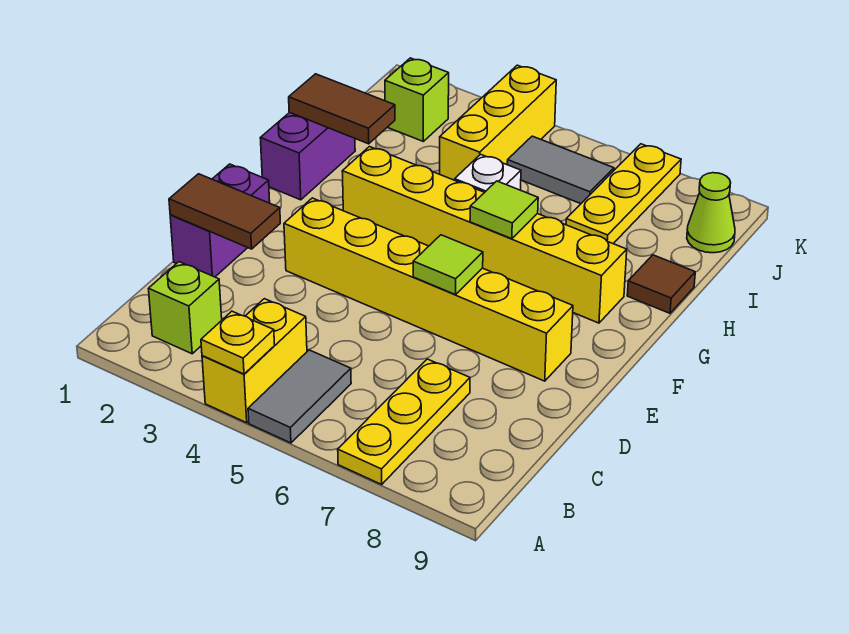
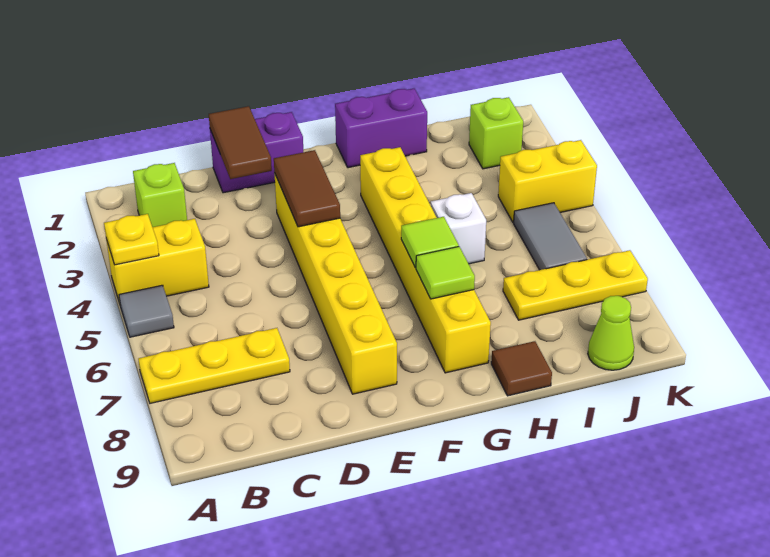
grey tile A5:B5 level 1 -> grey tile A5 level 1
lime tile E6 level 2 -> lime tile G7 level 2
brown tile H1:H2 level 2 -> brown tile E3:E4 level 2
yellow brick I4:K4 level 1 -> yellow brick J4:K4 level 1

